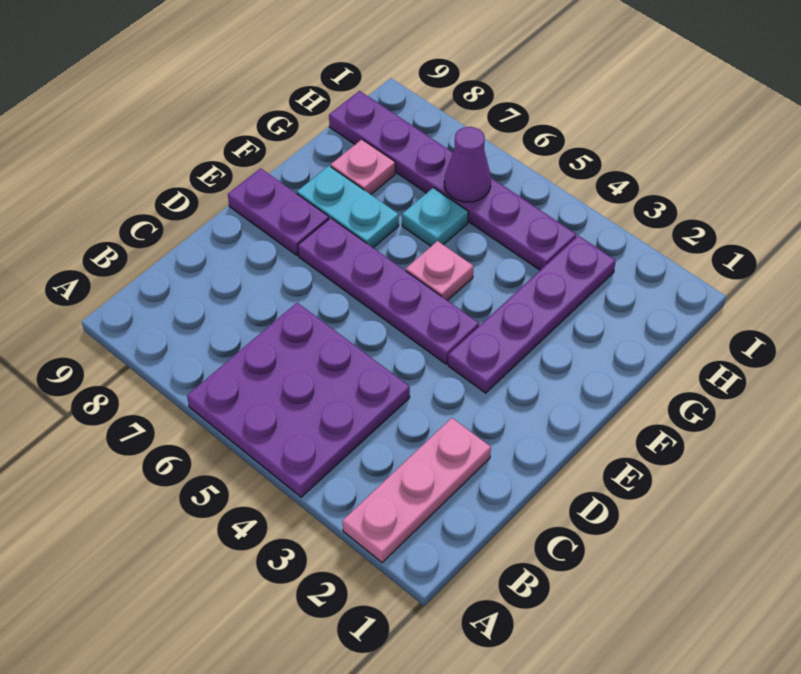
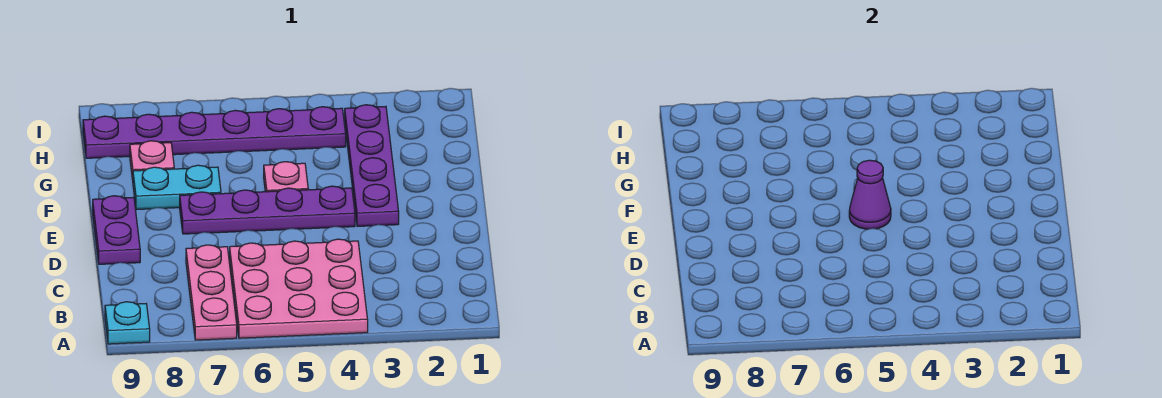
pink plate A2:C2 level 1 -> pink plate A7:C7 level 1
purple plate A4:C6 level 1 -> pink plate A4:C6 level 1
purple plate E8:E9 level 1 -> purple plate D9:E9 level 1
cyan plate G6 level 1 -> cyan plate A9 level 1
purple cone H6 level 2 -> purple cone E5 level 2

